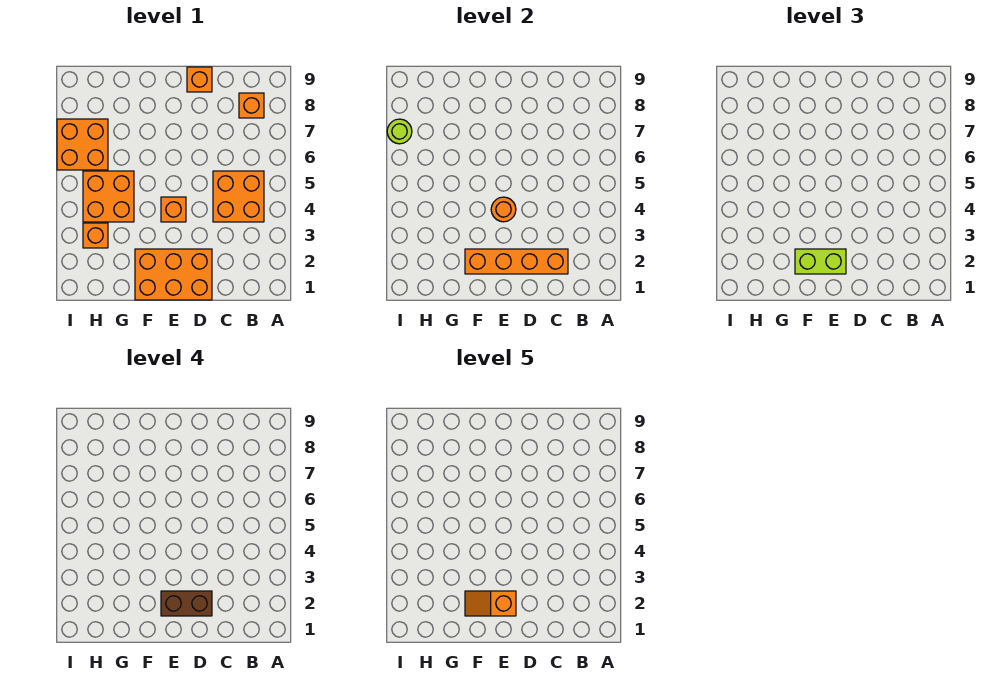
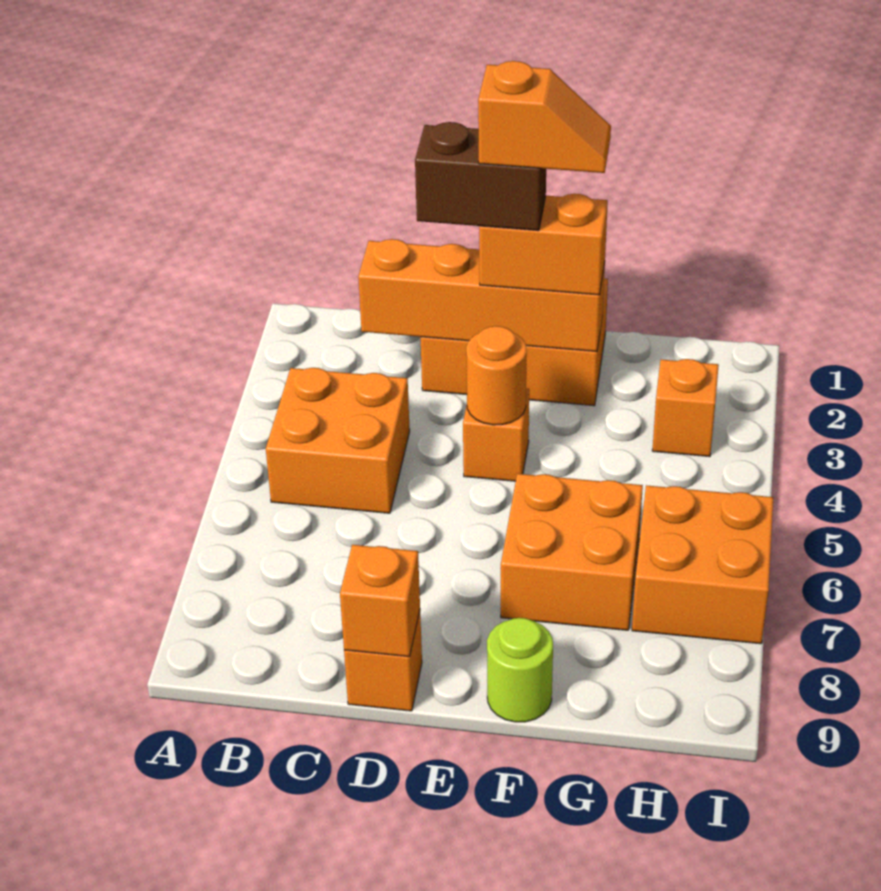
orange brick B8 level 1 -> orange brick D9 level 2
lime brick E2:F2 level 3 -> orange brick E2:F2 level 3
orange brick G4:H5 level 1 -> orange brick F6:G7 level 1
lime round brick I7 level 2 -> lime round brick F9 level 1

